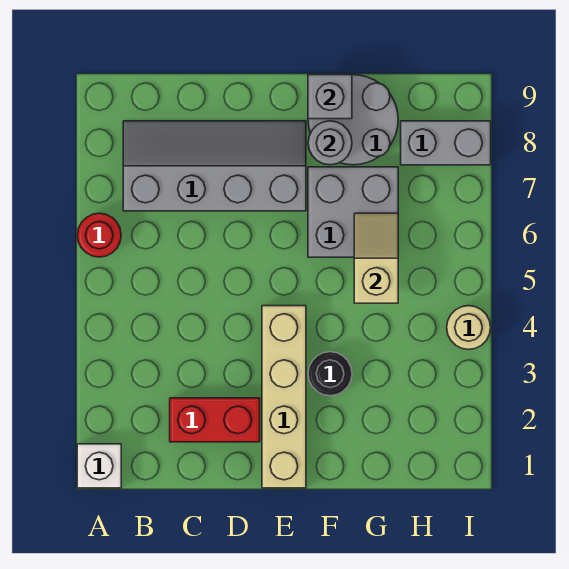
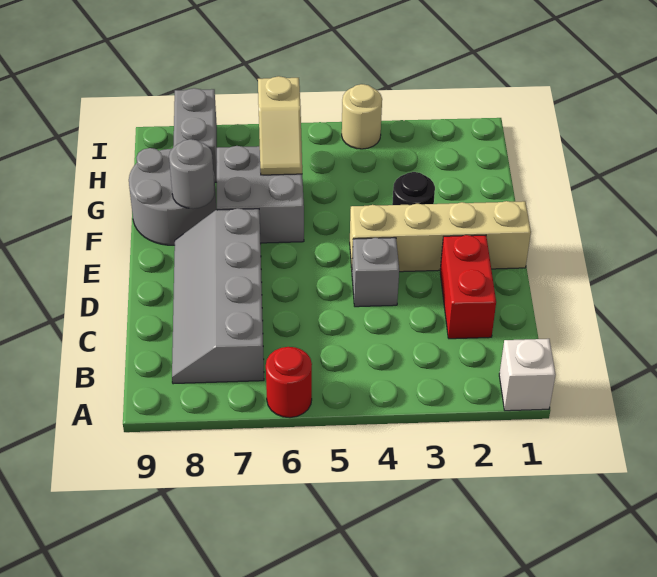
grey brick F9 level 2 -> grey brick D4 level 1
tan slope G5:G6 level 2 top 5 -> tan slope G6:H6 level 2 top H

